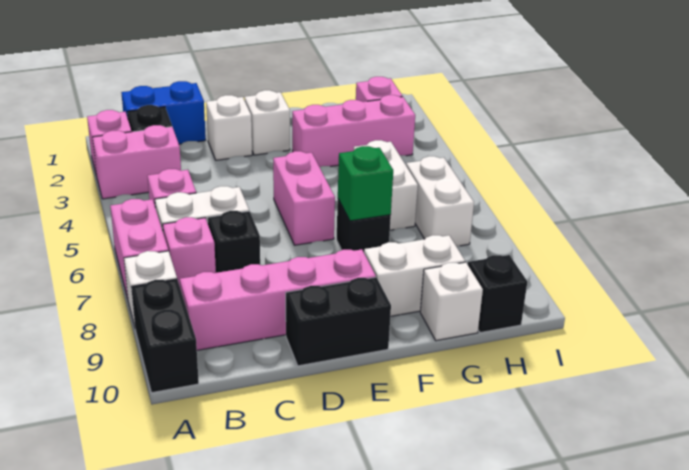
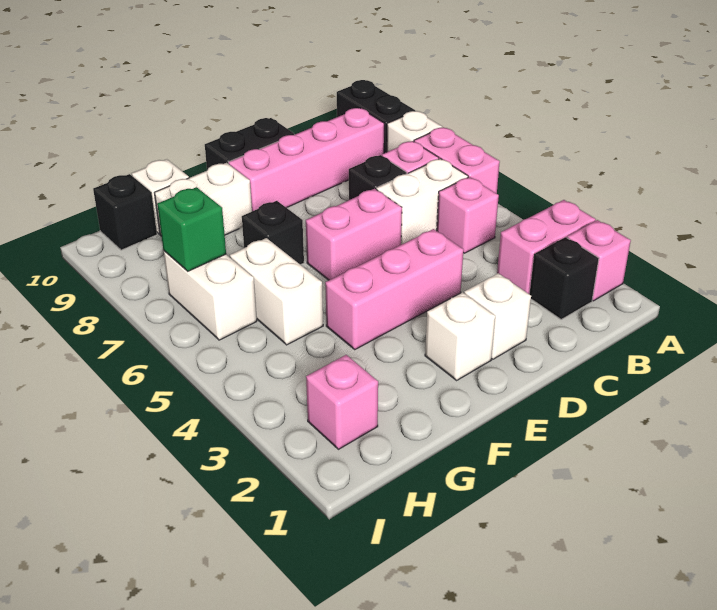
blue brick B1:C1 level 1 -> none
pink brick E5:E6 level 1 -> pink brick D6:E6 level 1
pink brick F3:H3 level 1 -> pink brick D4:F4 level 1
green brick F7 level 2 -> green brick H7 level 2

